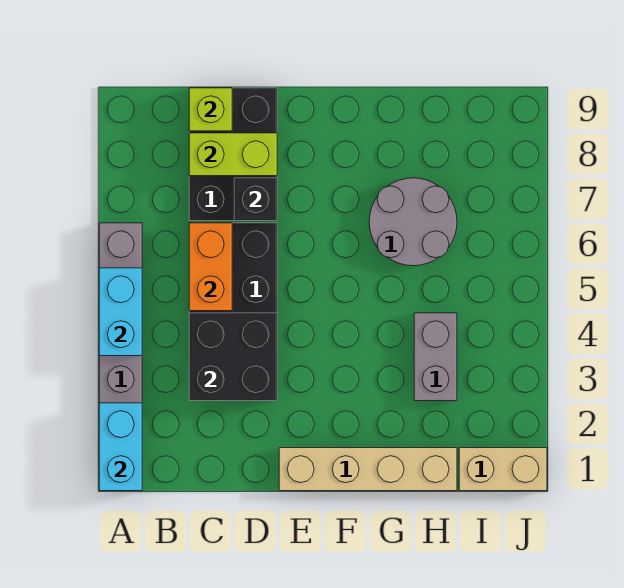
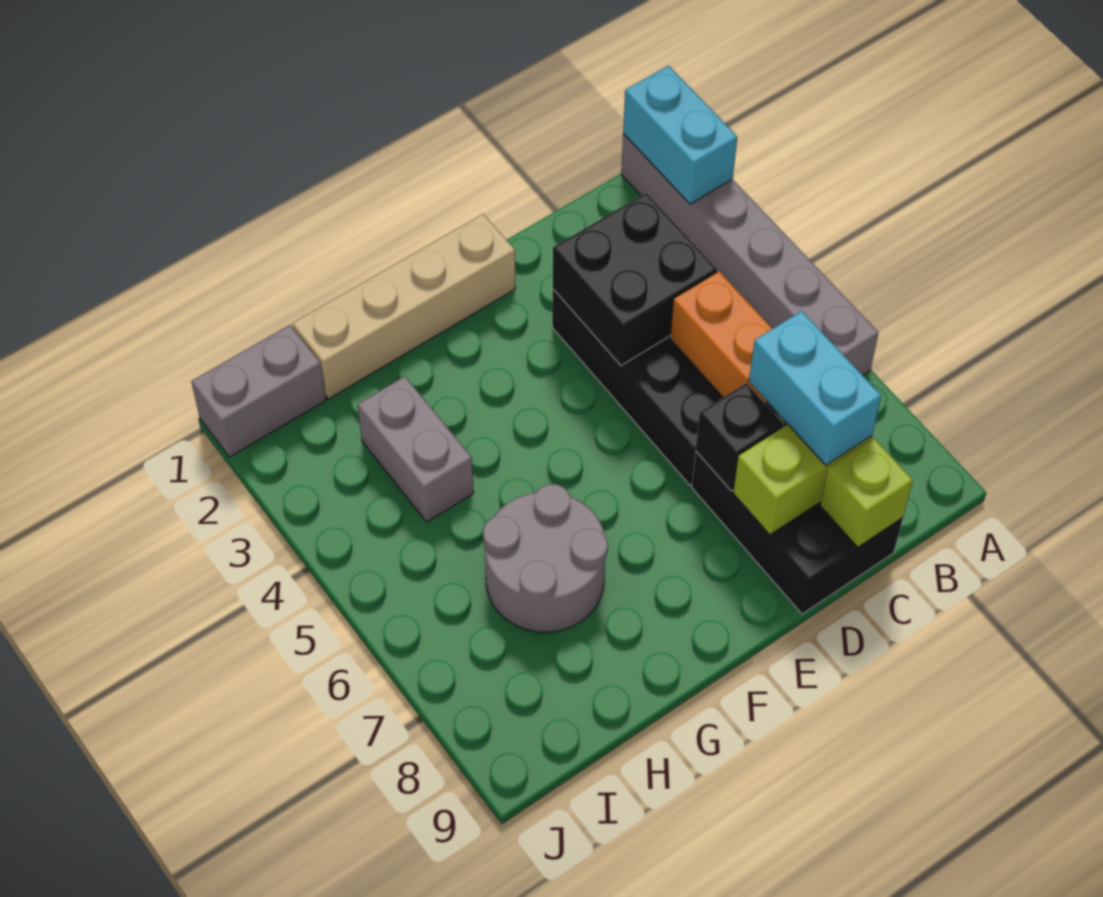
cyan brick A4:A5 level 2 -> cyan brick C7:C8 level 3
tan brick I1:J1 level 1 -> grey brick I1:J1 level 1

